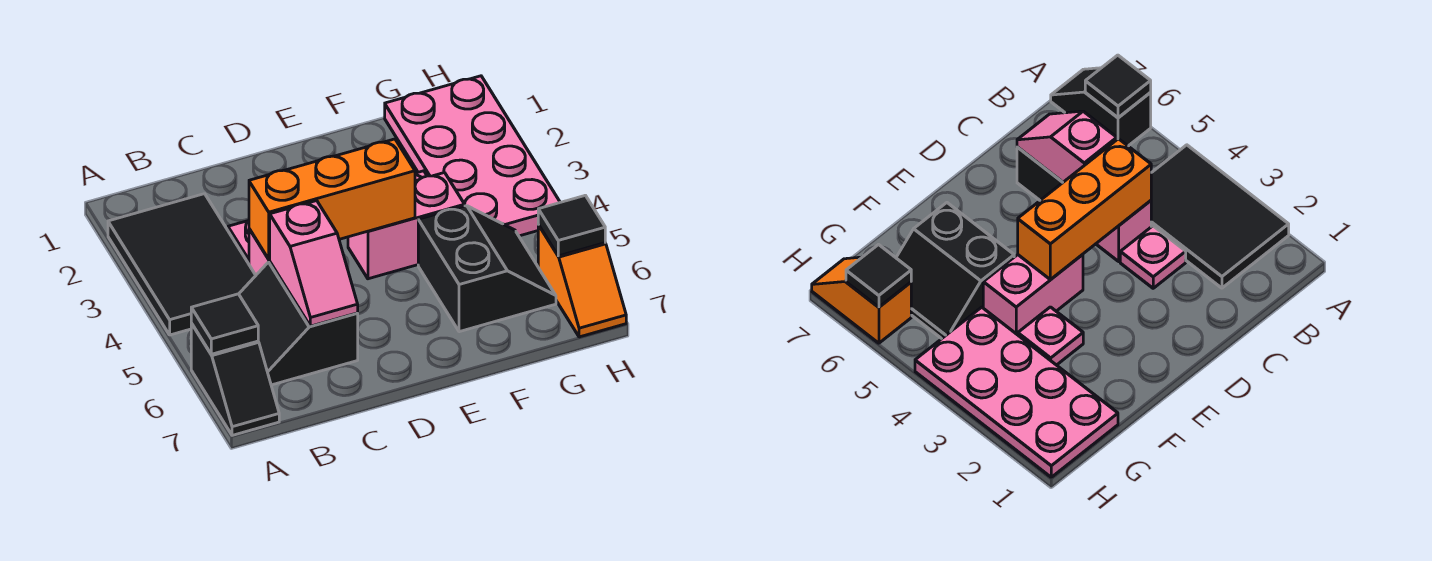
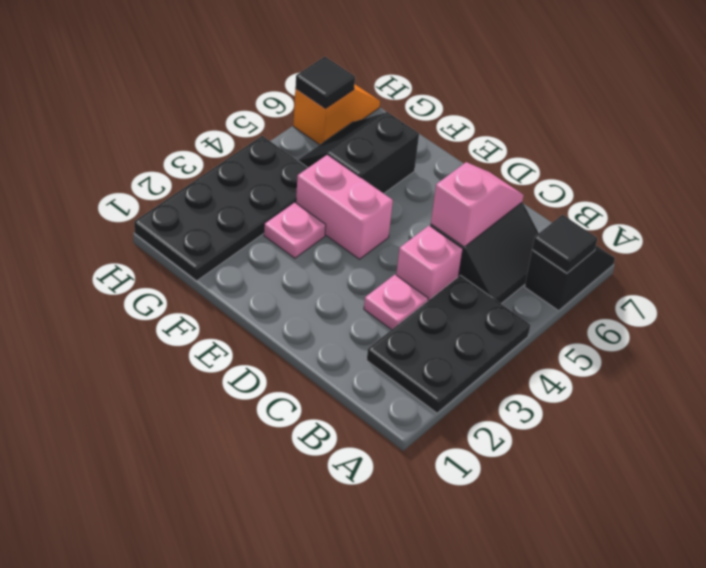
black tile A2:B4 level 1 -> black plate A2:B4 level 1
orange brick C4:E4 level 2 -> none
pink plate G1:H4 level 1 -> black plate G1:H4 level 1

